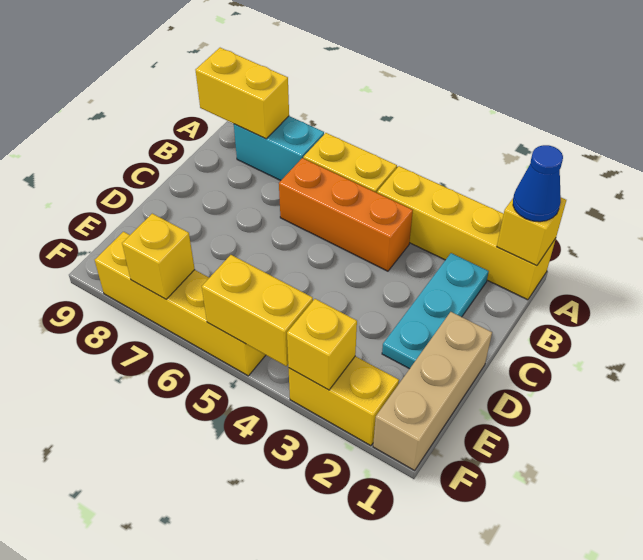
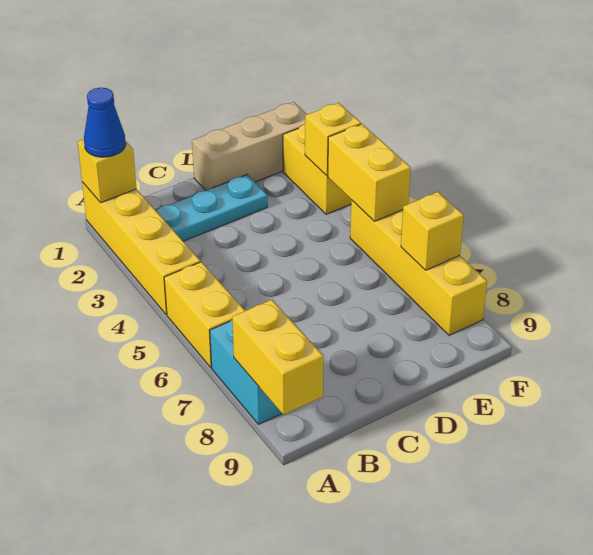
orange brick B4:B6 level 1 -> none

